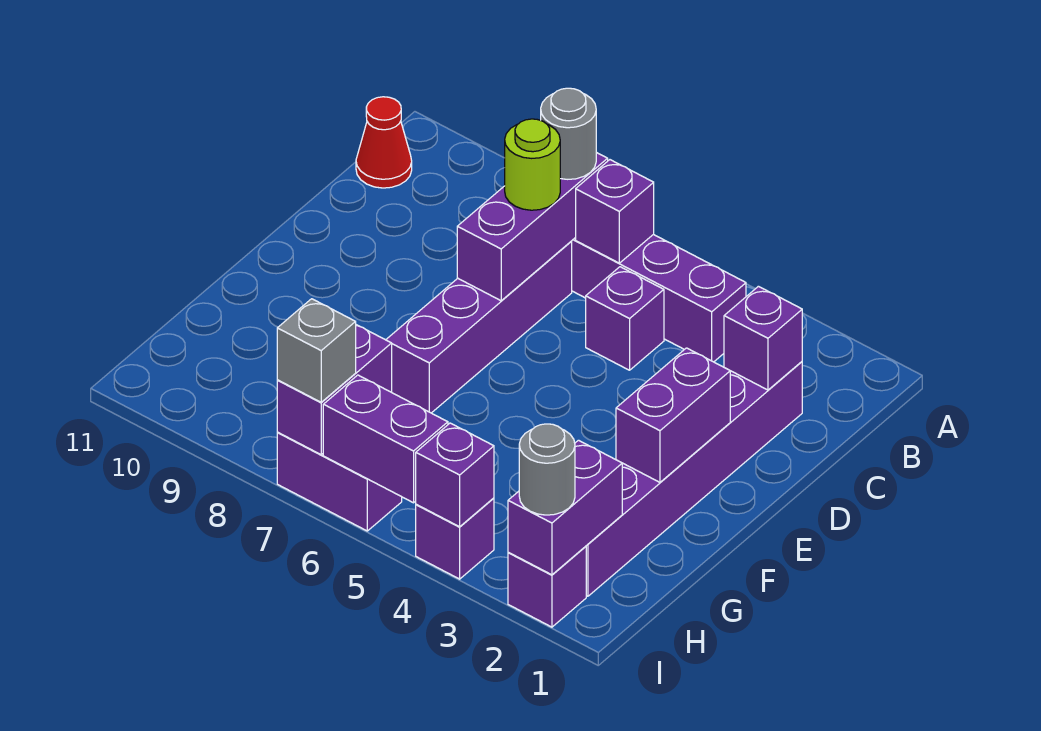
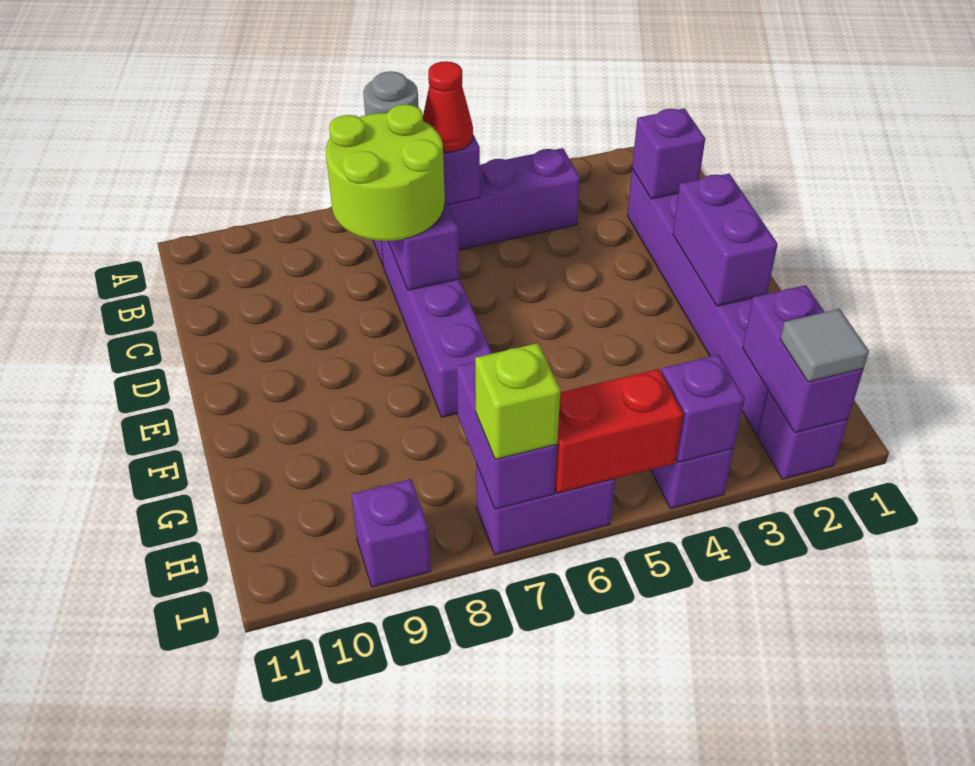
red cone B11 level 1 -> red cone B6 level 3
purple brick C5 level 1 -> purple brick I9 level 1
lime round brick C7 level 3 -> lime round brick C7:D8 level 3
grey round brick I2 level 3 -> grey tile I2 level 3
purple brick I5:I6 level 2 -> red brick I5:I6 level 2
grey brick I7 level 3 -> lime brick I7 level 3

